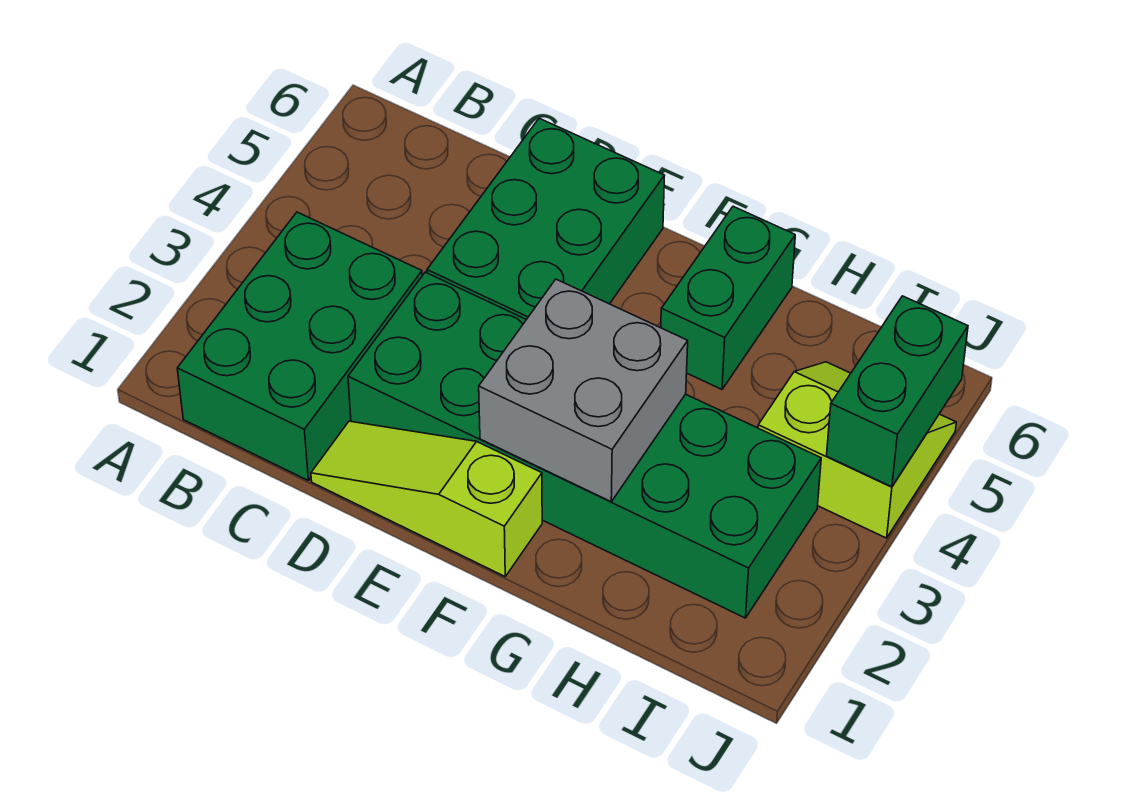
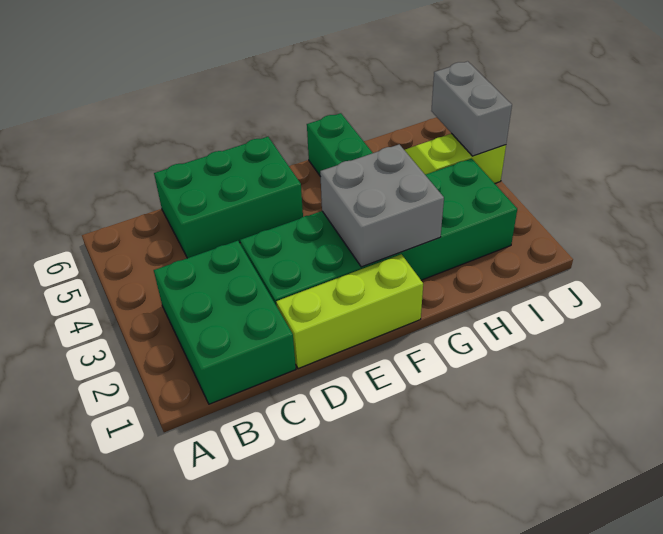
lime slope D1:F1 level 1 top F -> lime brick D1:F1 level 1
green brick D4:E6 level 1 -> green brick C5:E6 level 1
green brick J4:J5 level 2 -> grey brick J4:J5 level 2

